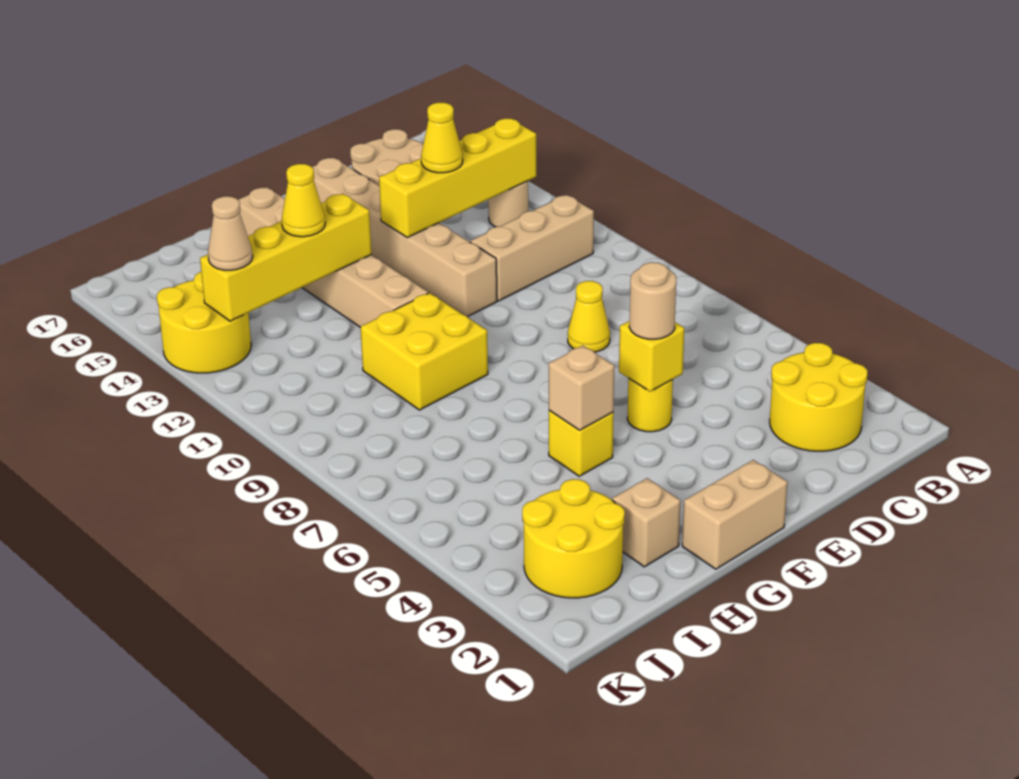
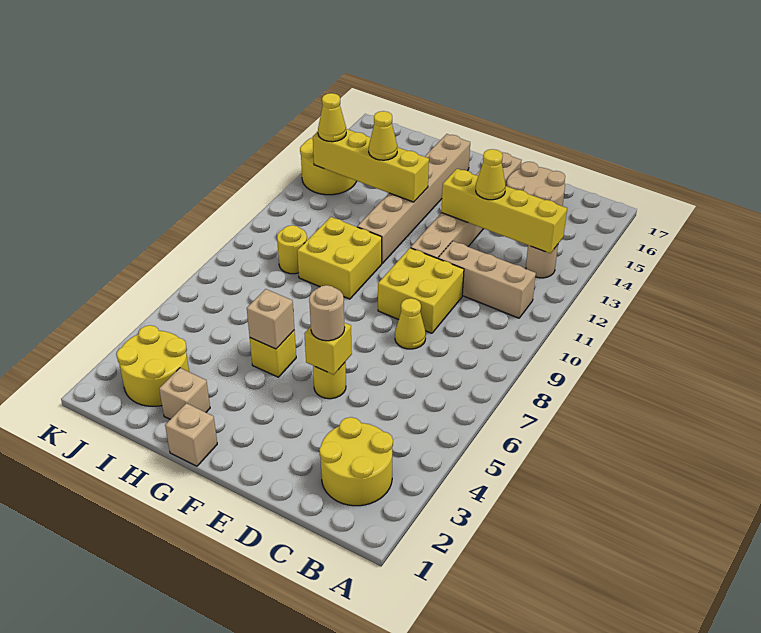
none -> yellow brick D9:E10 level 1
tan brick F1:G1 level 1 -> tan brick G1 level 1
none -> yellow round brick I9 level 1
tan cone J13 level 3 -> yellow cone J13 level 3

